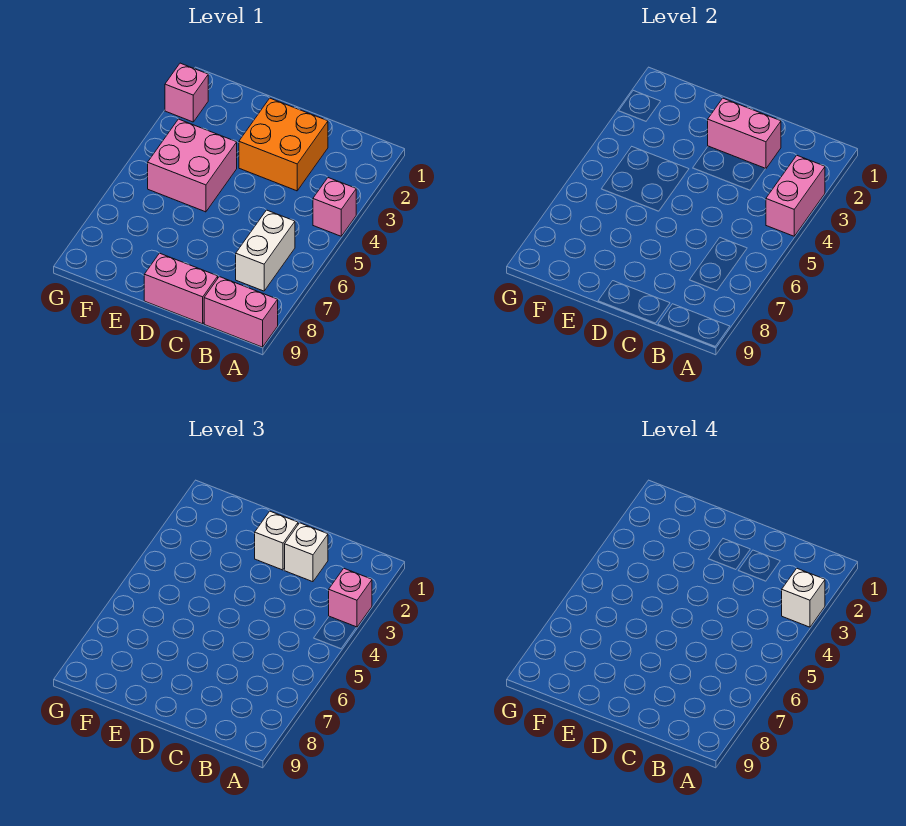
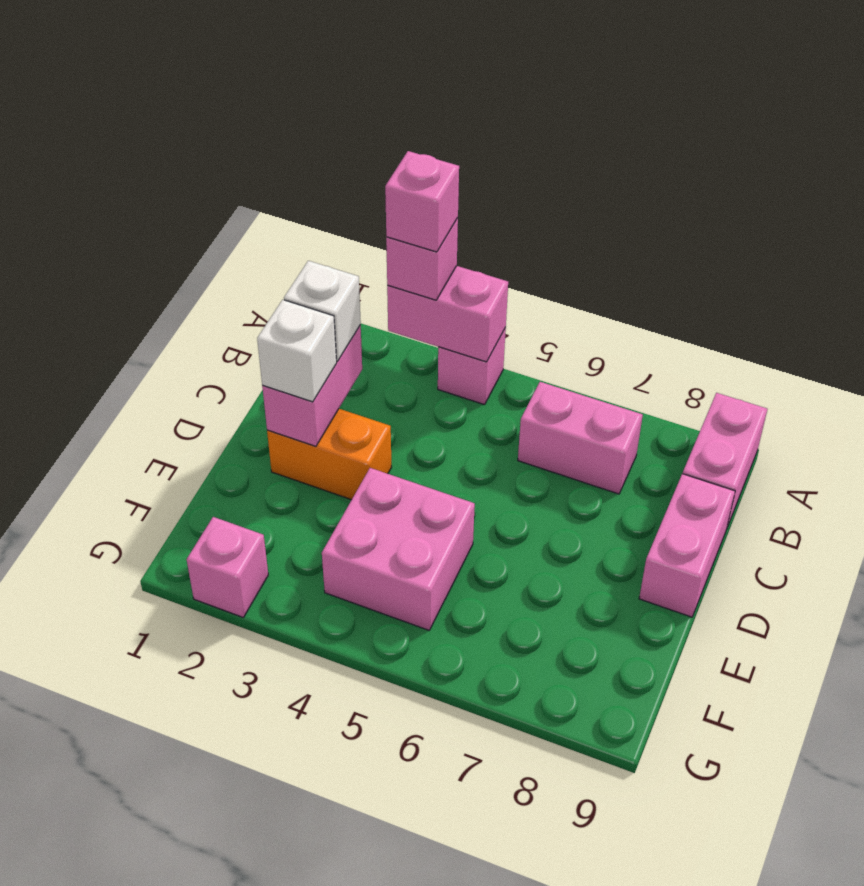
white brick A3 level 4 -> pink brick A3 level 4
white brick B6:B7 level 1 -> pink brick B6:B7 level 1
orange brick C2:D3 level 1 -> orange brick D2:D3 level 1

